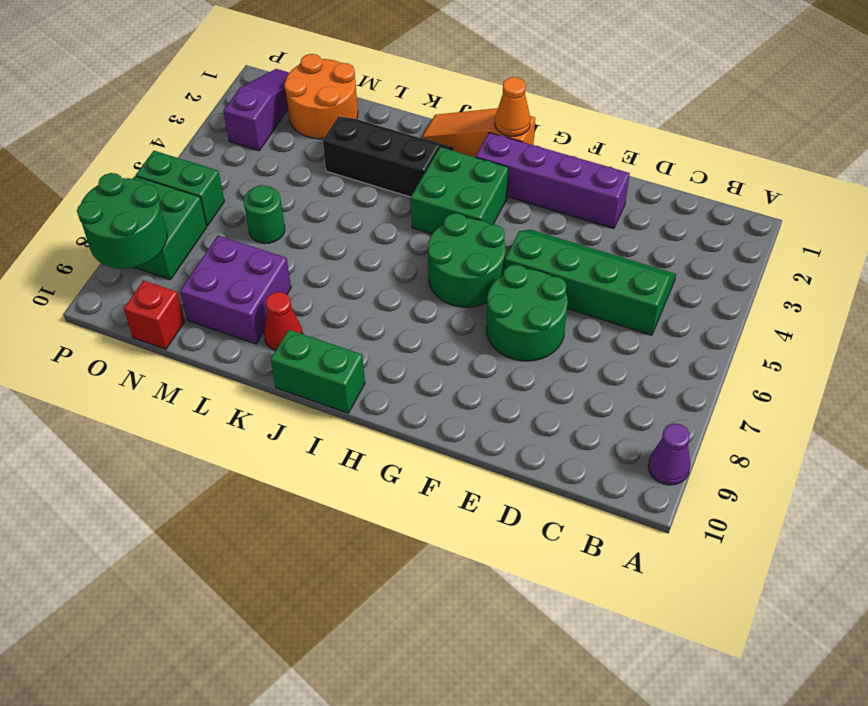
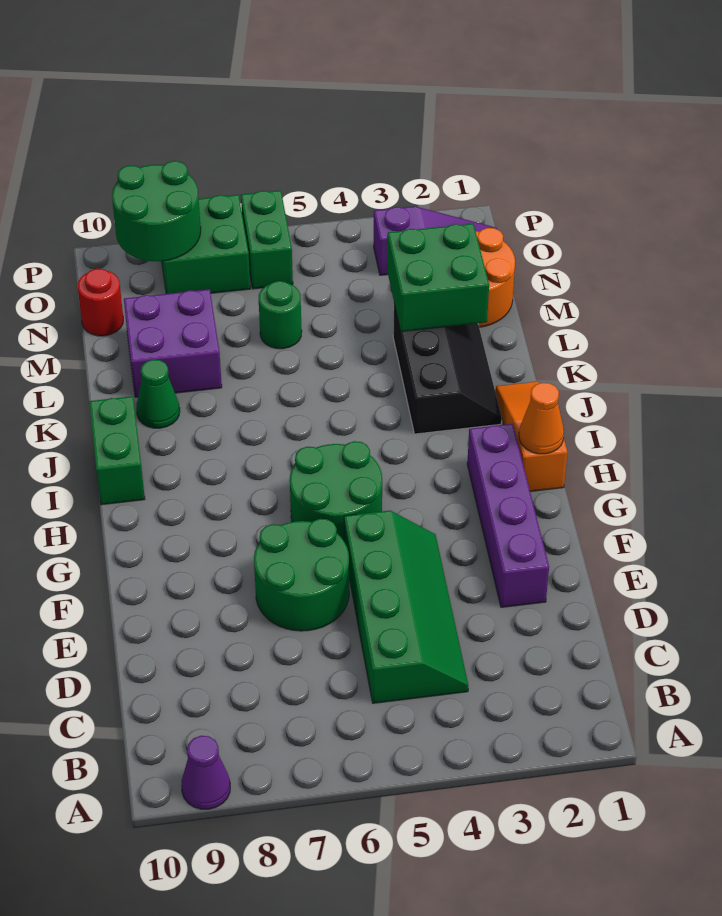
green brick H3:I4 level 1 -> green brick L2:M3 level 2
red cone K9 level 1 -> green cone K9 level 1
red brick N10 level 1 -> red round brick N10 level 1

